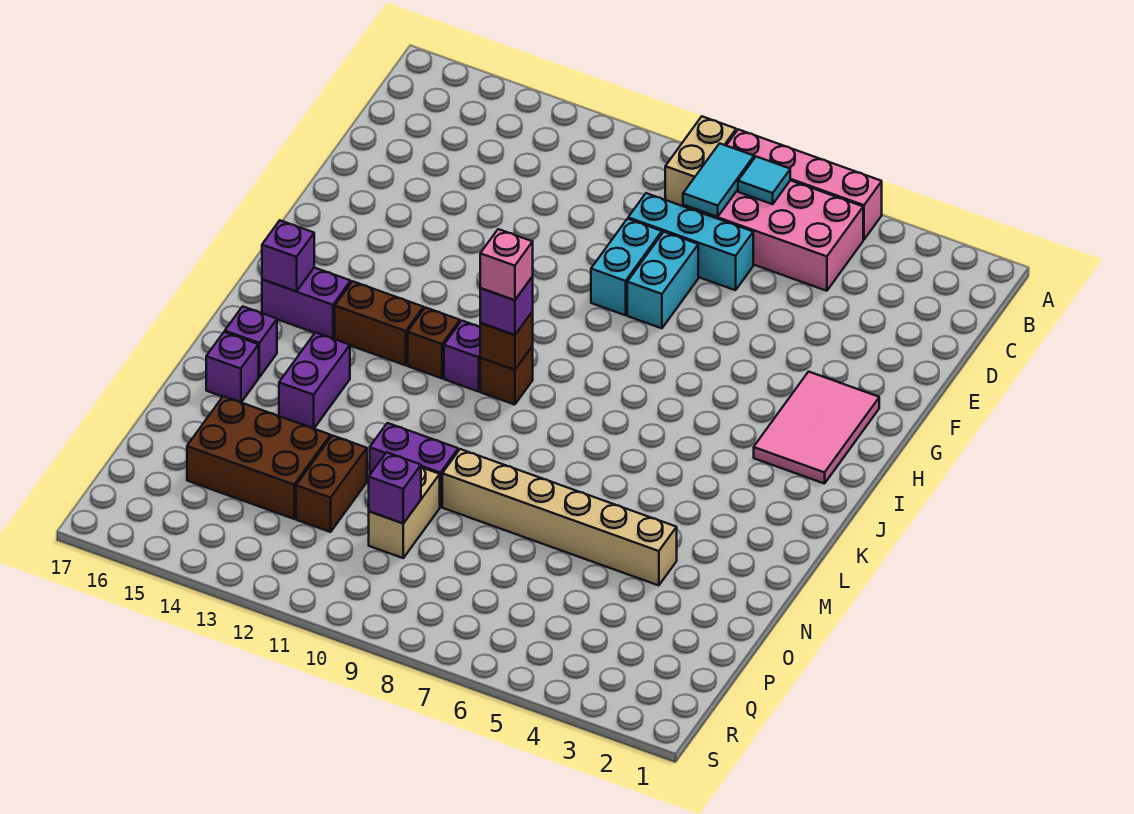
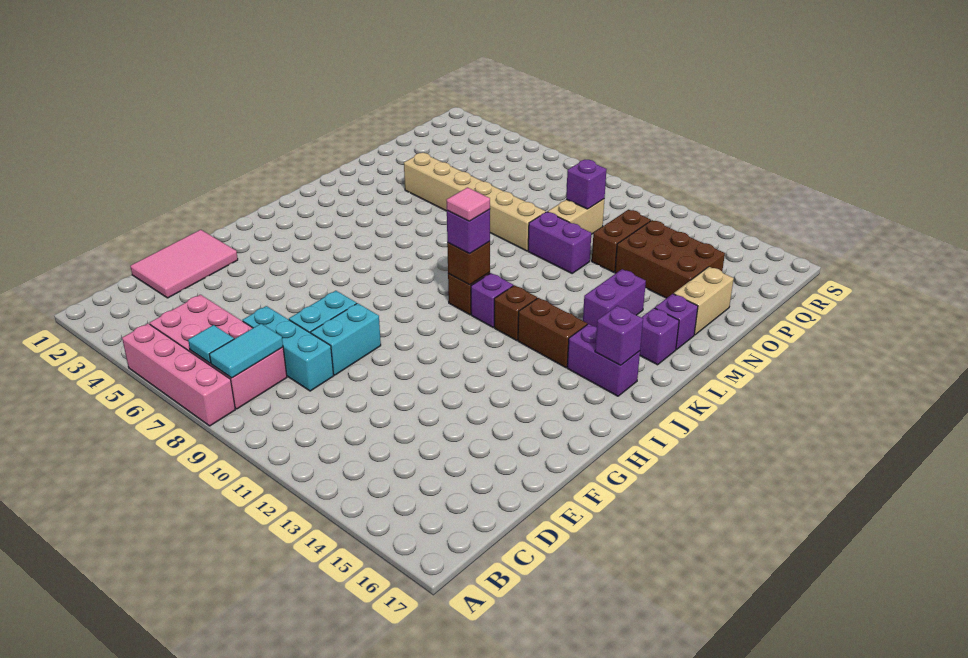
tan brick A9:B9 level 1 -> tan brick N16:O16 level 1
pink tile G2:I3 level 1 -> pink tile D1:F2 level 1
pink brick J10 level 4 -> pink tile J10 level 4

